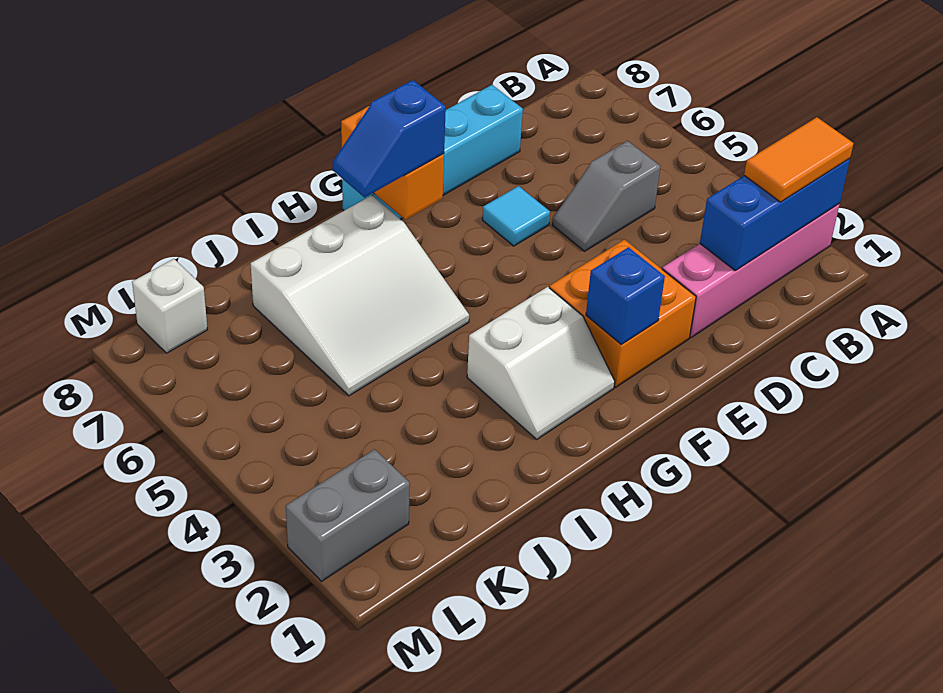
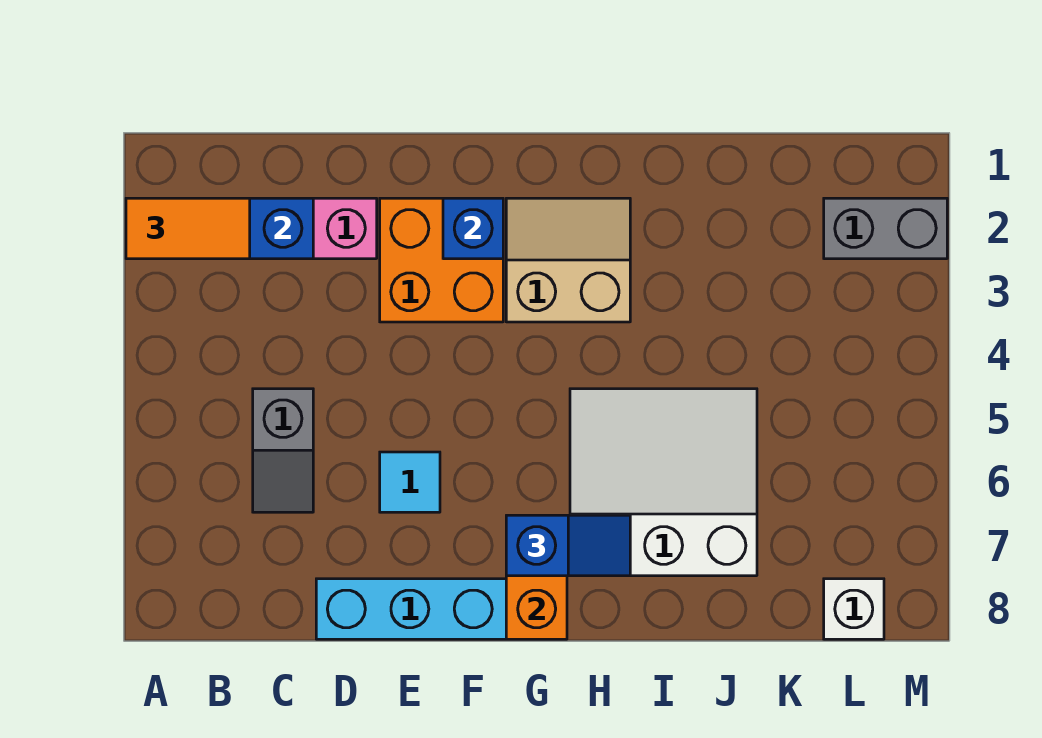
grey slope C5:D5 level 1 top C -> grey slope C5:C6 level 1 top 5
white slope G2:H3 level 1 top 3 -> tan slope G2:H3 level 1 top 3

